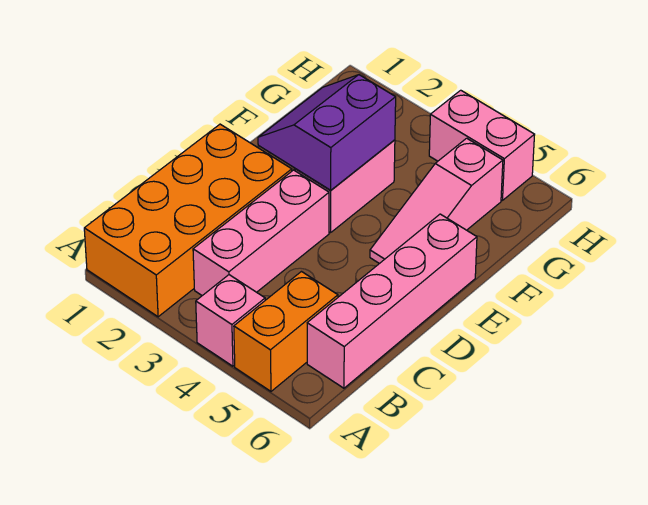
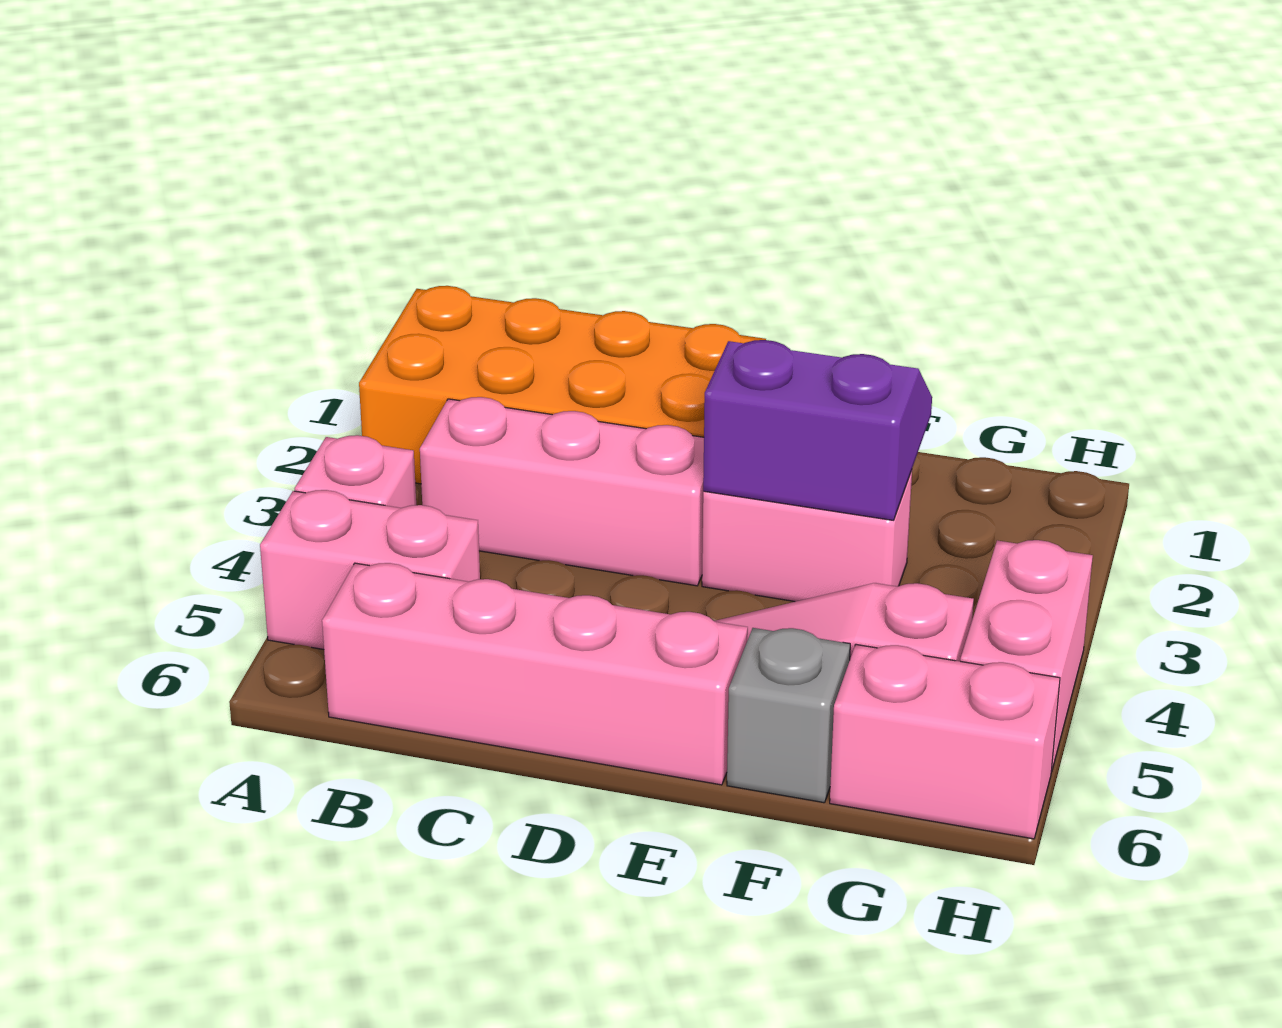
orange brick A5:B5 level 1 -> pink brick A5:B5 level 1
none -> grey brick F6 level 1
none -> pink brick G6:H6 level 1

